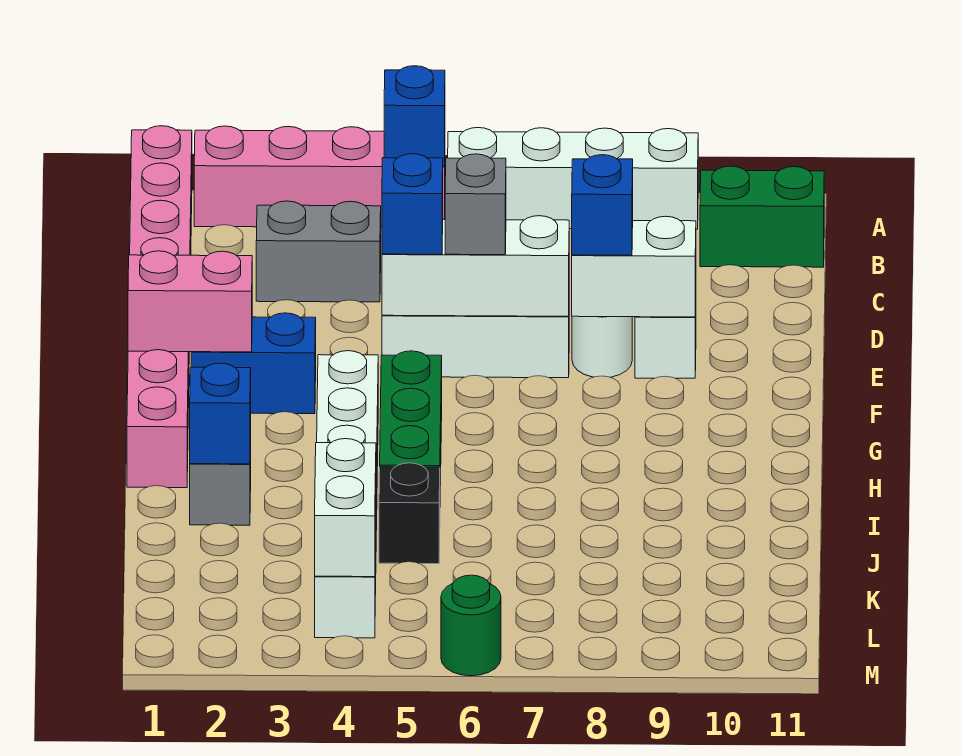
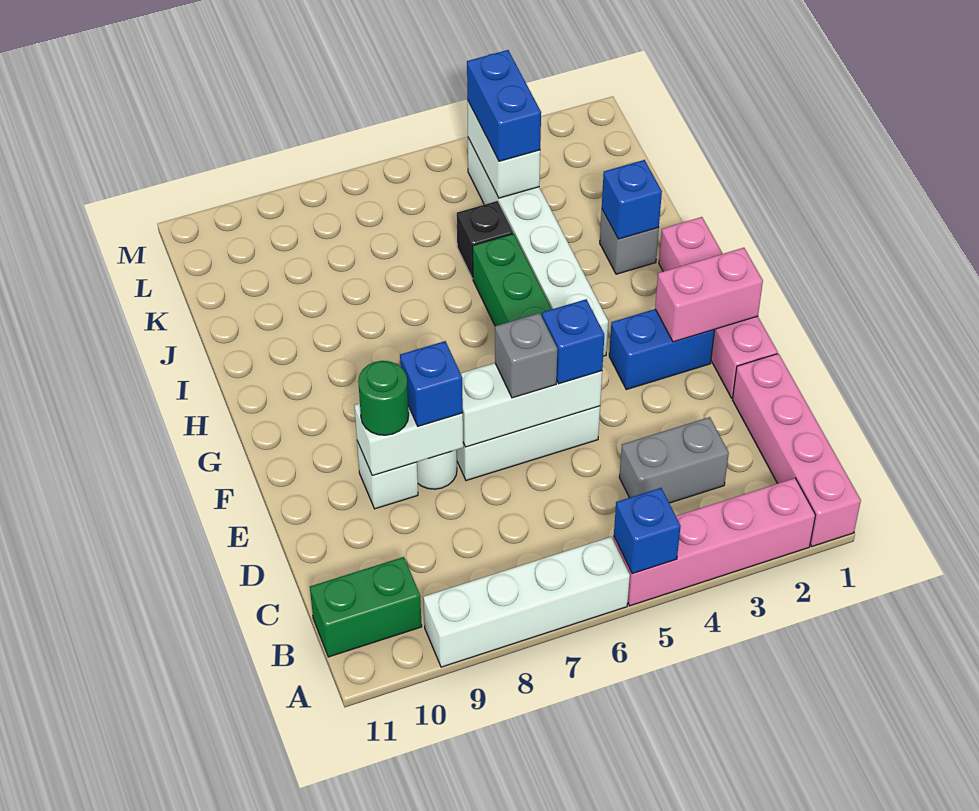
none -> blue brick K4:L4 level 3
green round brick M6 level 1 -> green round brick E9 level 3

